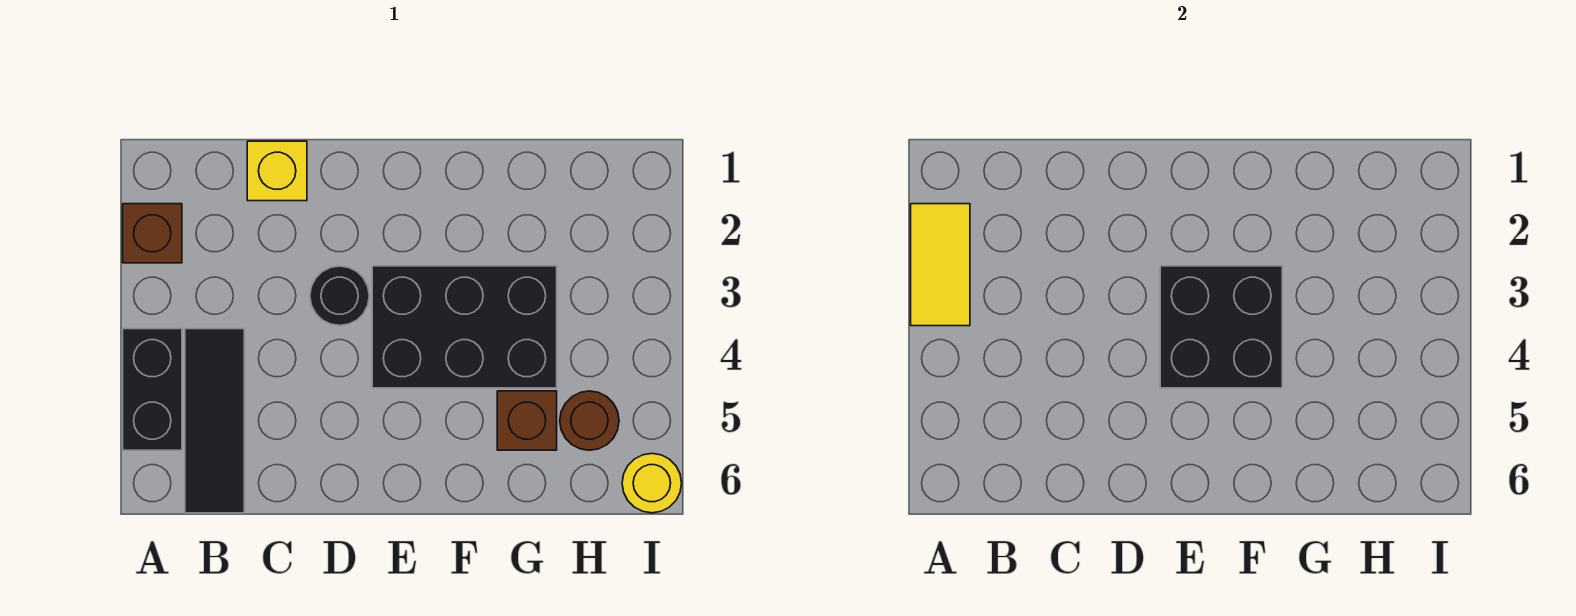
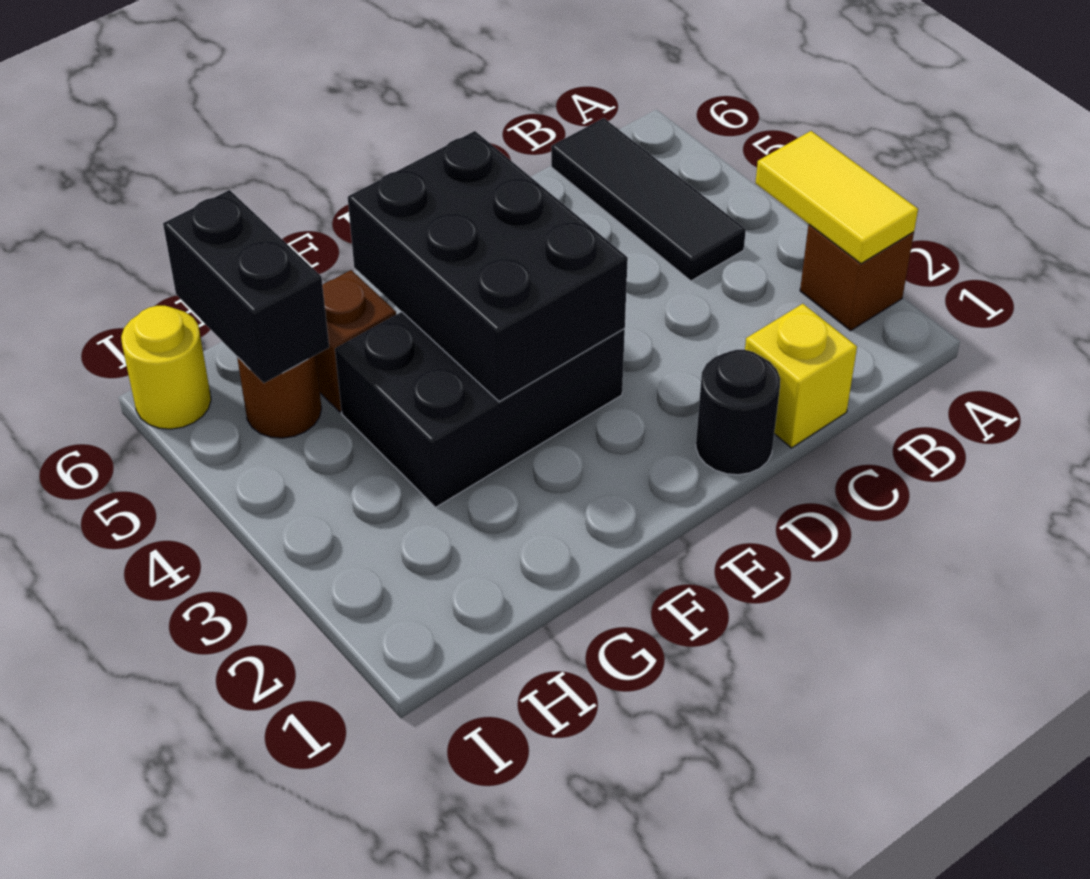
black brick A4:A5 level 1 -> black brick H5:H6 level 2
black round brick D3 level 1 -> black round brick D1 level 1
black brick E3:F4 level 2 -> black brick E3:F5 level 2

